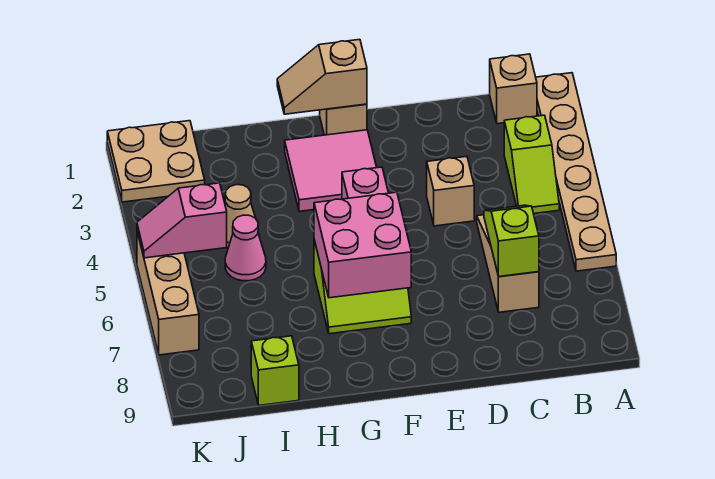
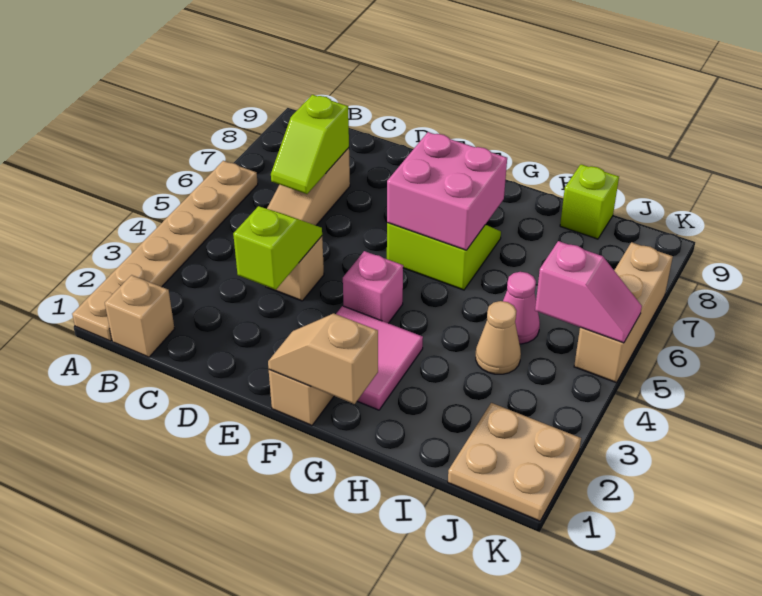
lime slope B3:B4 level 1 top 3 -> lime slope D3:D4 level 2 top 3
tan slope F1:G1 level 2 top F -> tan slope F1:G1 level 2 top G

